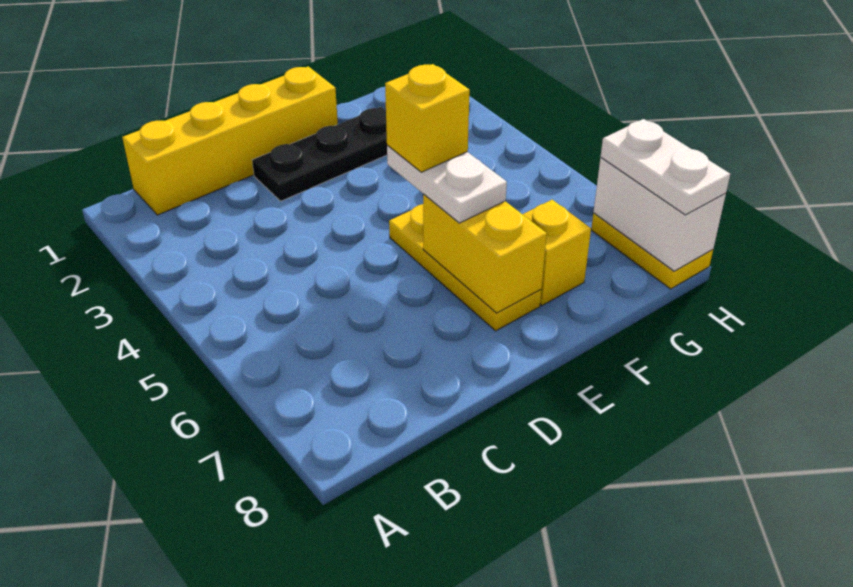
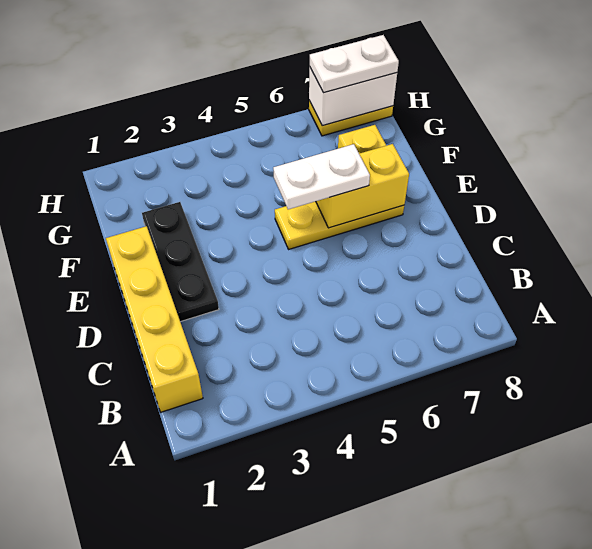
yellow brick E5 level 4 -> none

